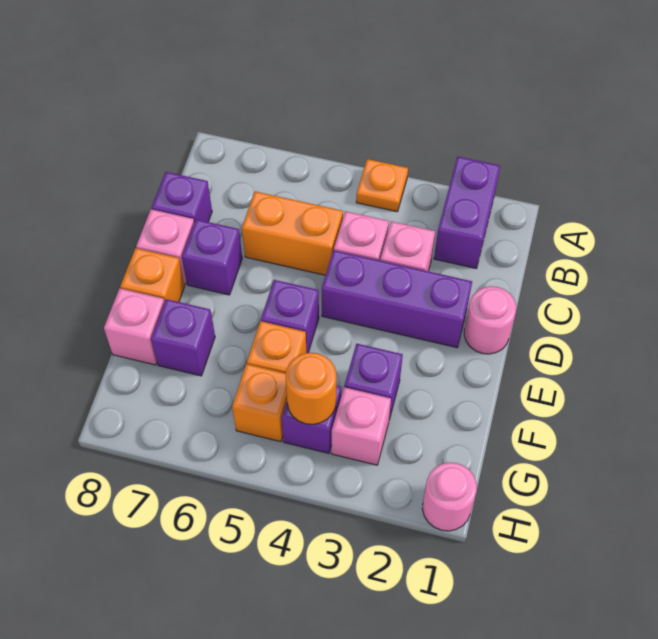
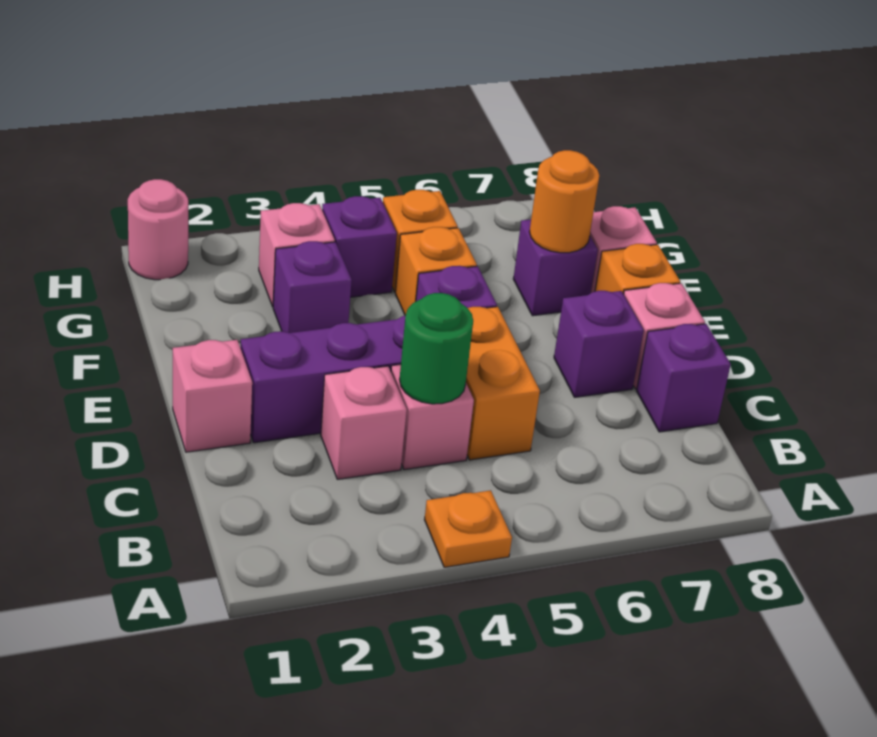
purple brick A2:B2 level 1 -> none
none -> green round brick C4 level 2
orange brick C5:C6 level 1 -> orange brick C5:D5 level 1
pink round brick D1 level 1 -> pink brick D1 level 1
orange round brick G4 level 2 -> orange round brick F7 level 2

